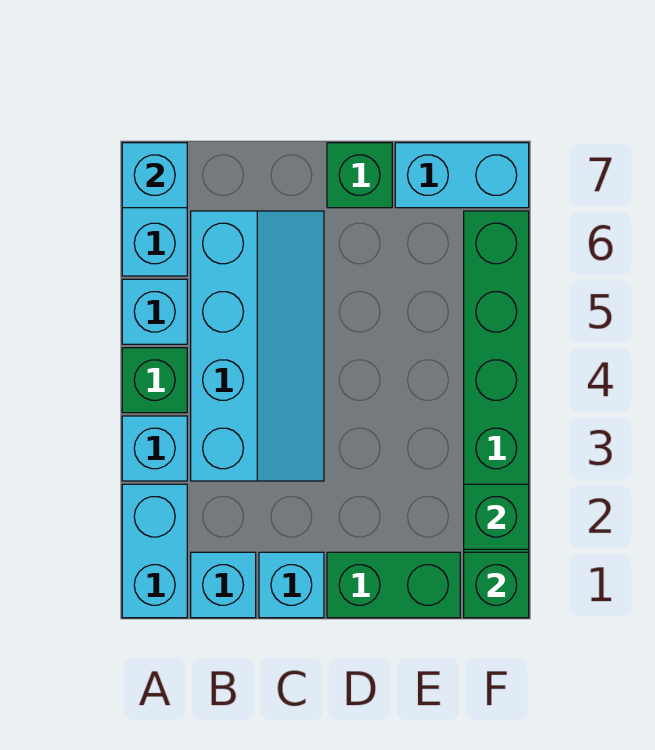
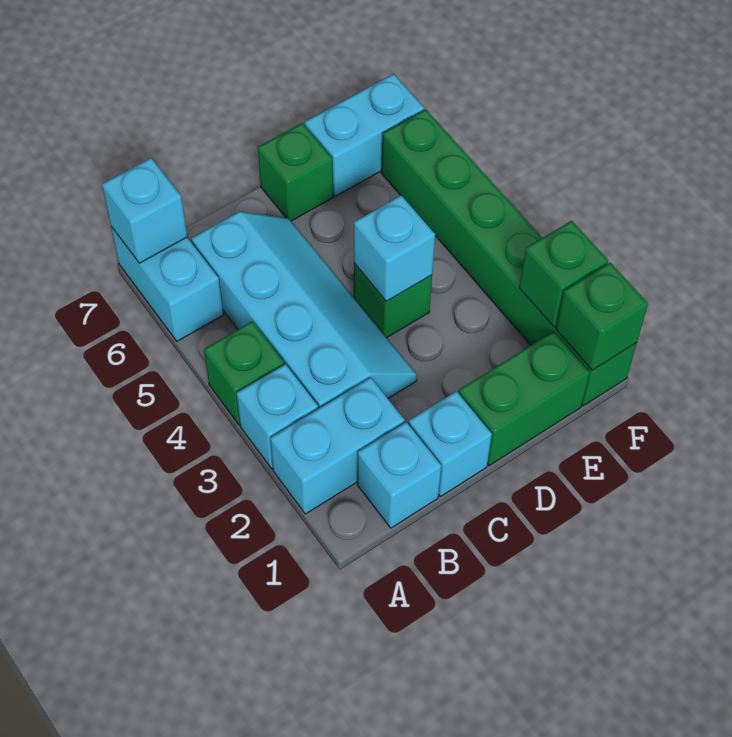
cyan brick A1:A2 level 1 -> cyan brick A2:B2 level 1
cyan brick A5 level 1 -> cyan brick D4 level 2
none -> green brick D4 level 1

